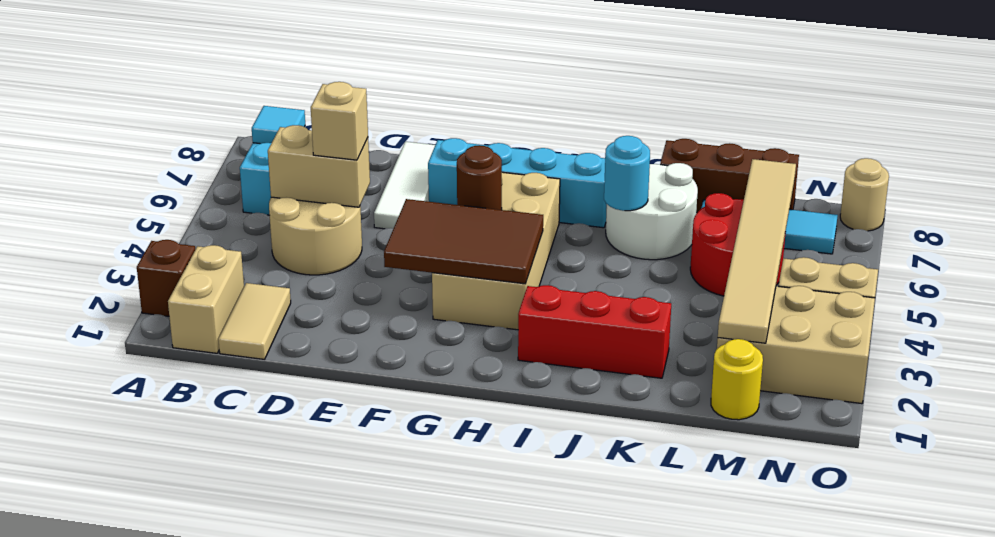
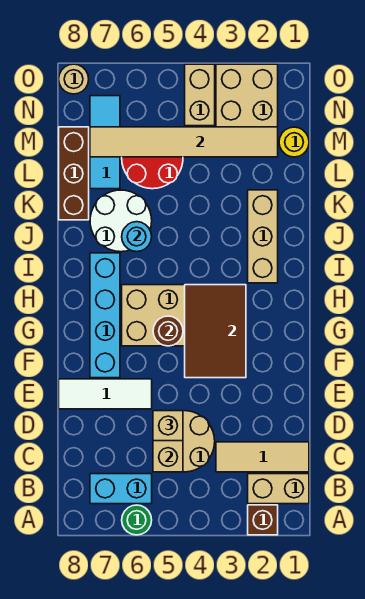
none -> green round brick A6 level 1
cyan tile B7 level 2 -> none
tan tile C1:C2 level 1 -> tan tile C1:C3 level 1
red brick I2:K2 level 1 -> tan brick I2:K2 level 1

